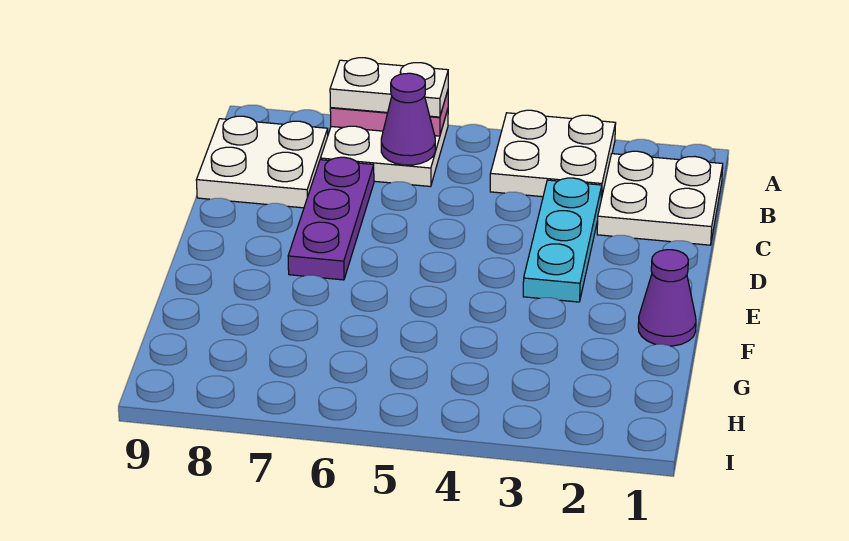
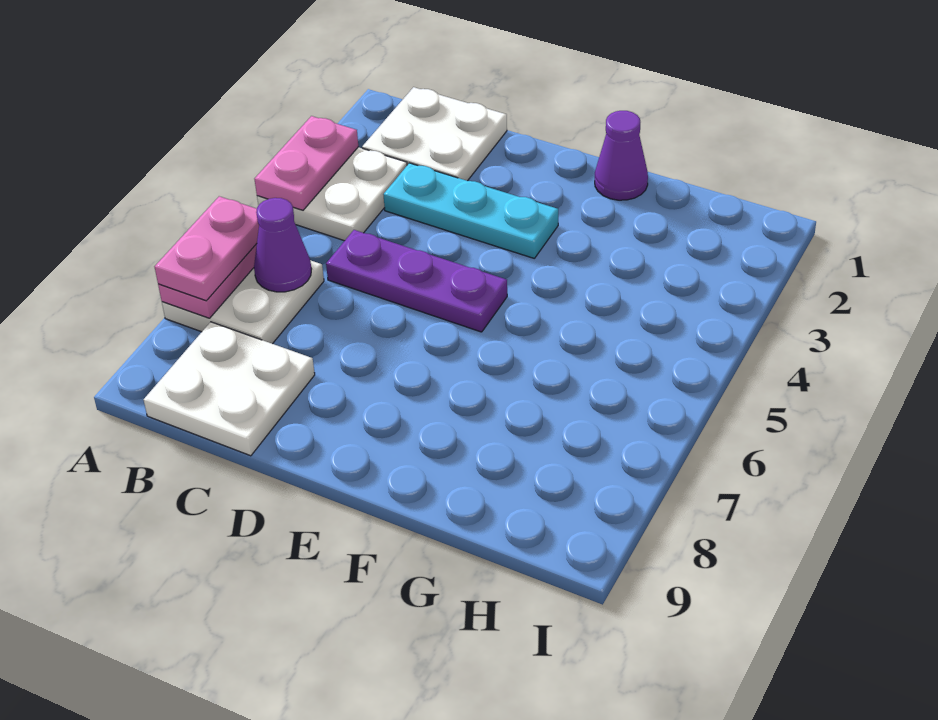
none -> pink plate A3:A4 level 2
white plate A6:A7 level 3 -> pink plate A6:A7 level 3
purple plate C7:E7 level 1 -> purple plate C5:E5 level 1

